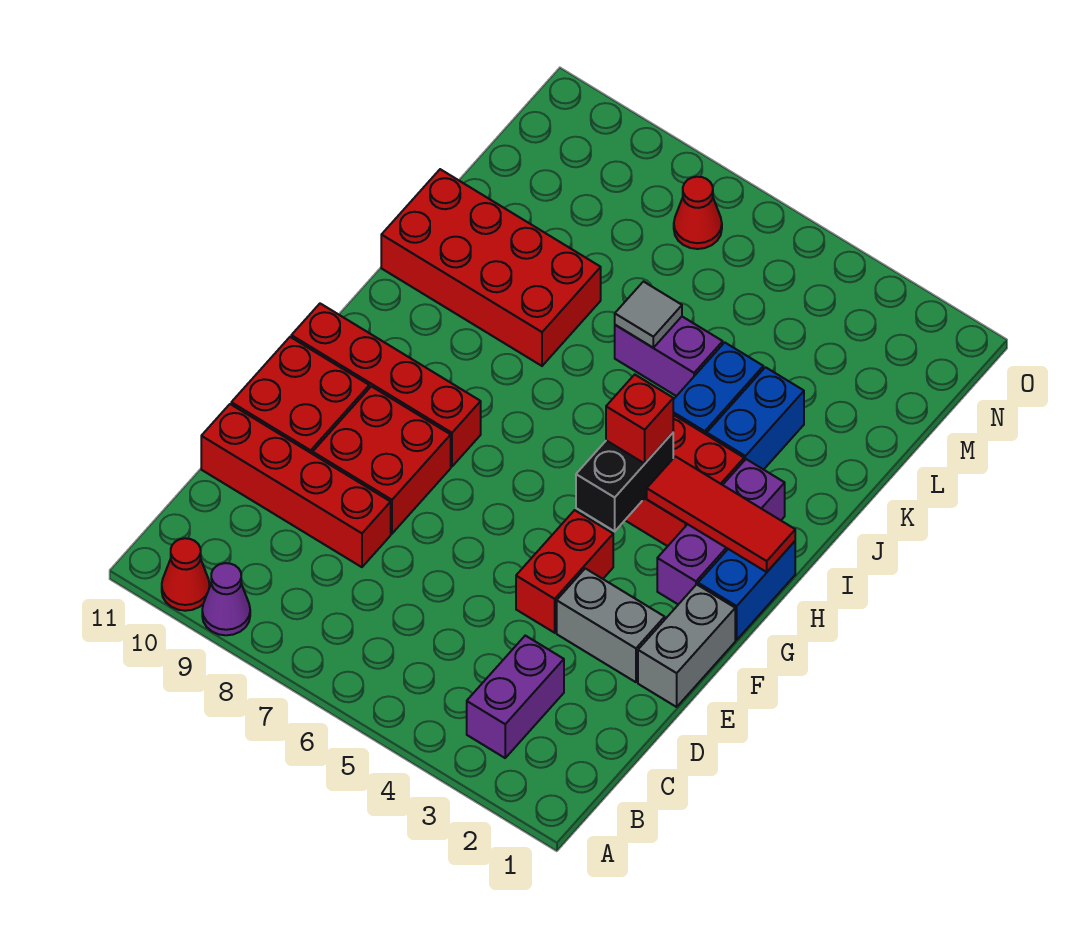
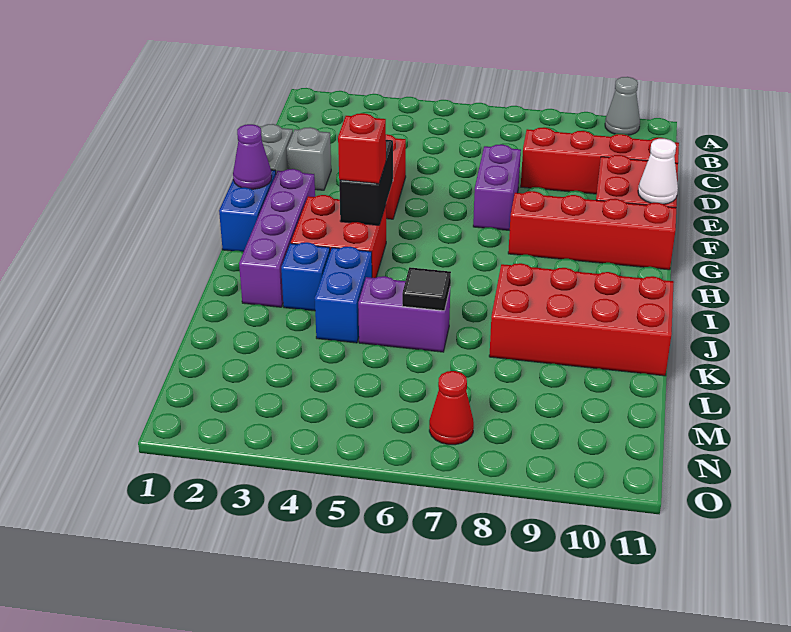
purple cone A9 level 1 -> purple cone G1 level 2
red cone A10 level 1 -> grey cone A10 level 1
purple brick B3:C3 level 1 -> purple brick E7:F7 level 1
grey brick E2:E3 level 1 -> grey brick E2 level 1
red brick E8:F9 level 1 -> none
none -> white cone F11 level 2
purple brick G2:I2 level 1 -> purple brick G2:J2 level 1
red tile H1:H3 level 2 -> none
blue brick J3:K3 level 1 -> blue brick J3 level 1
grey tile K6 level 2 -> black tile K6 level 2

